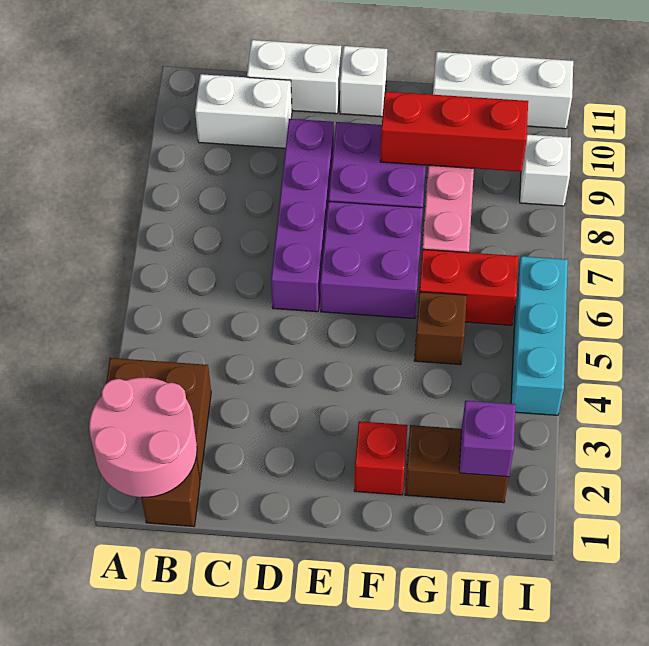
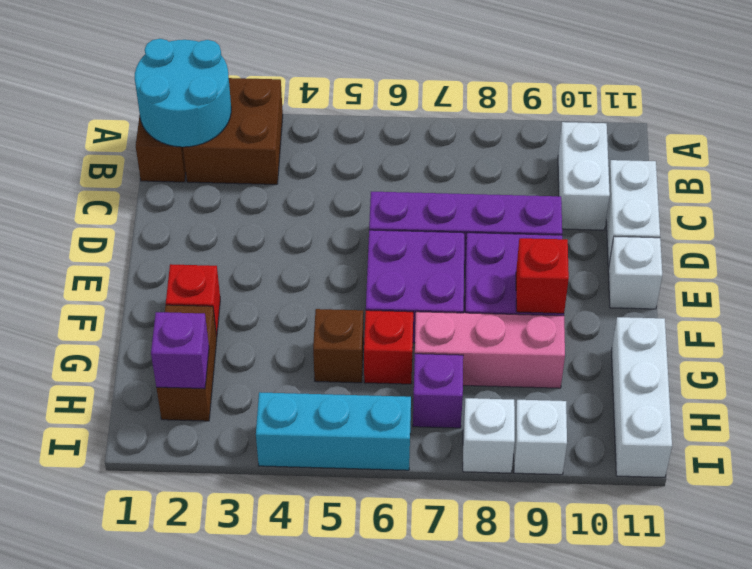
pink round brick A1:B2 level 2 -> cyan round brick A1:B2 level 2
red brick F9:H9 level 2 -> red brick F9 level 2
red brick G6:H6 level 1 -> red brick G6 level 1
none -> purple brick H7 level 1
none -> white brick I8 level 1

